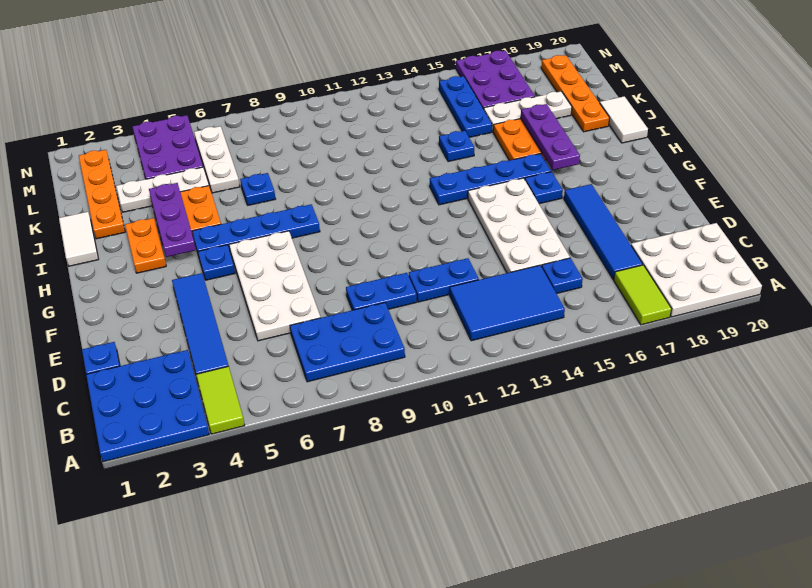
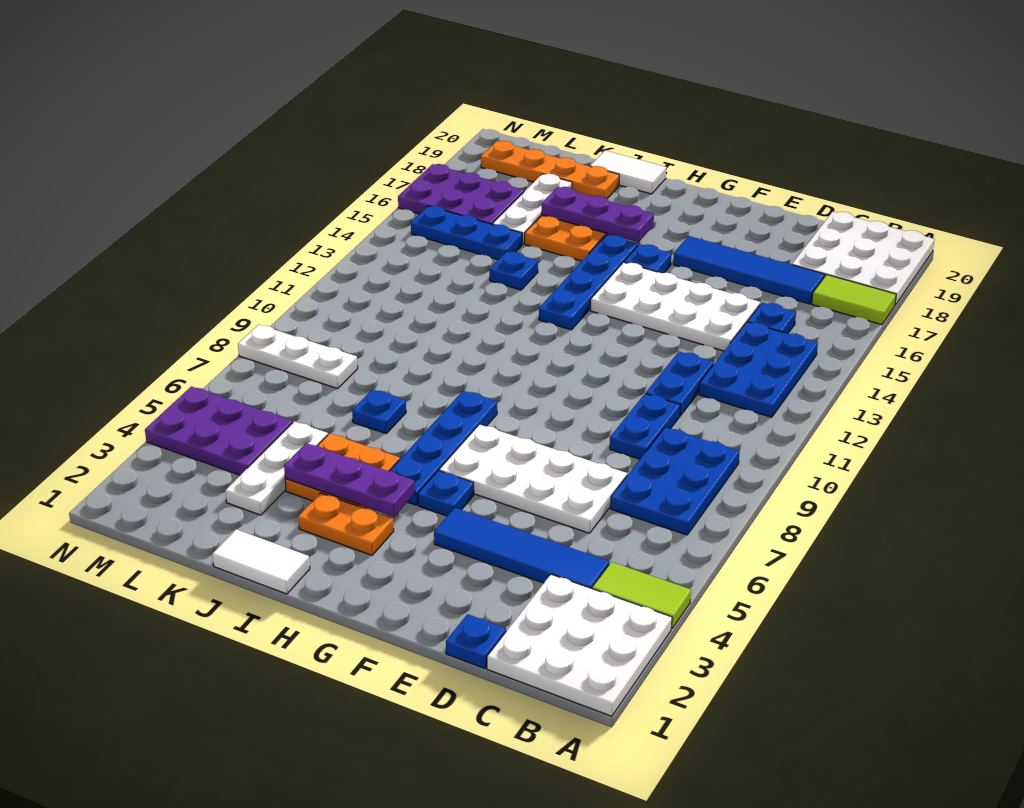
blue plate A1:C3 level 1 -> white plate A1:C3 level 1
blue tile B12:C14 level 1 -> blue plate B12:C14 level 1
orange plate J2:M2 level 1 -> none
white plate K6:M6 level 1 -> white plate L8:N8 level 1

